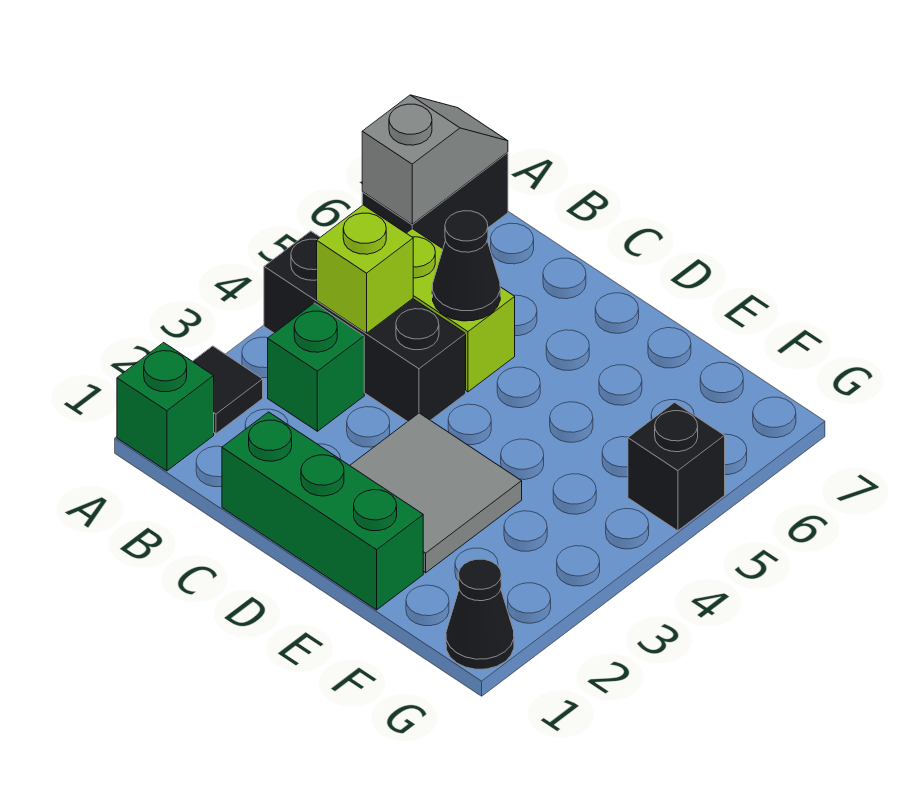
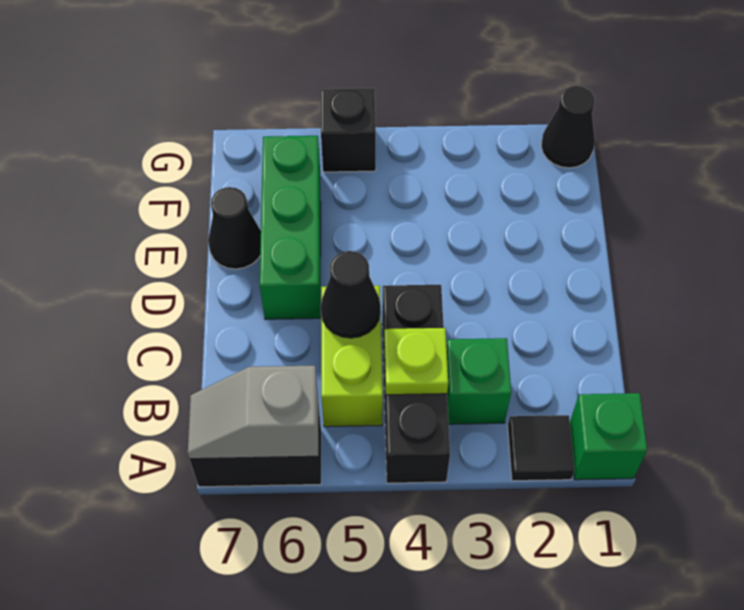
lime brick B4 level 2 -> lime plate B4 level 2
green brick C1:E1 level 1 -> green brick D6:F6 level 1
grey tile D2:E3 level 1 -> none
none -> black cone E7 level 1

